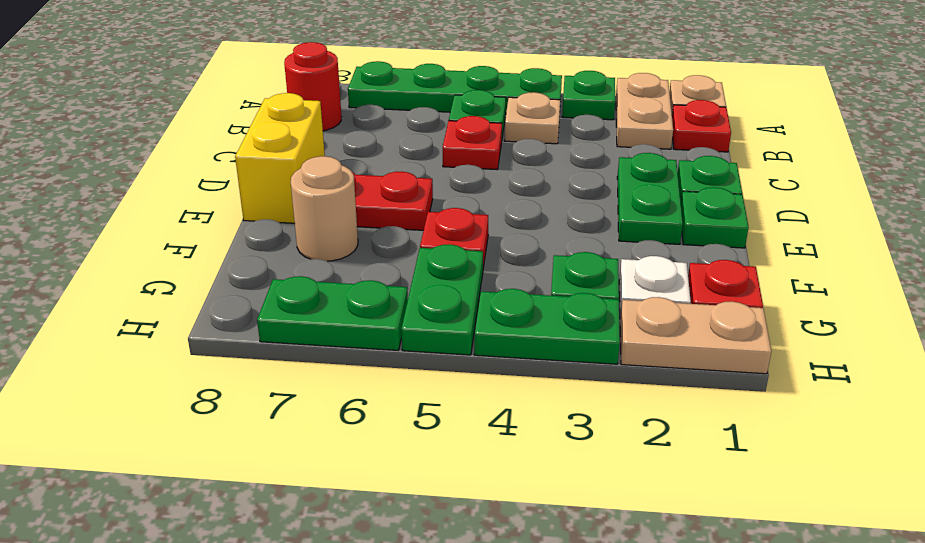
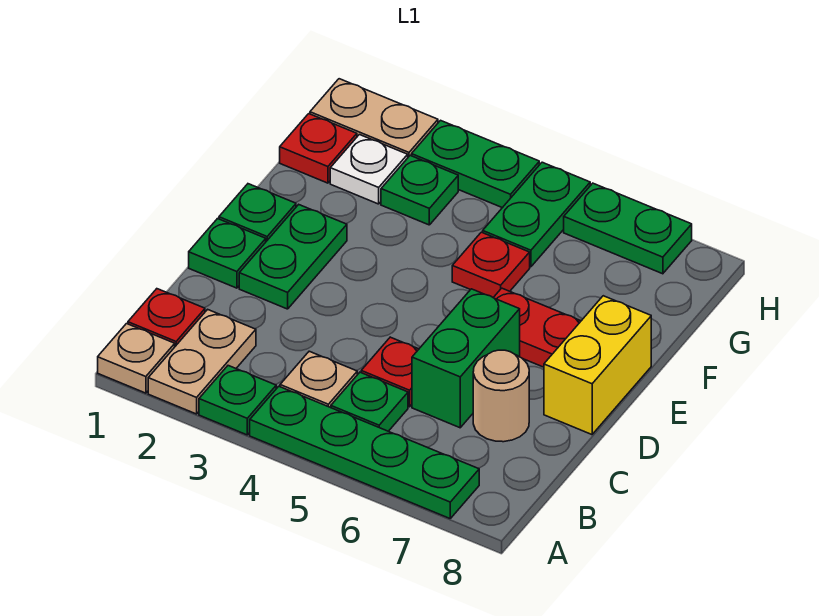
red round brick B8 level 1 -> none
none -> green brick C6:D6 level 1
tan round brick F7 level 1 -> tan round brick C7 level 1

